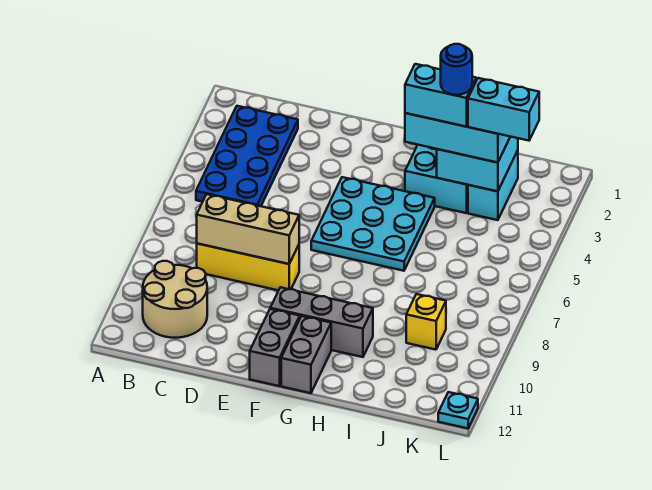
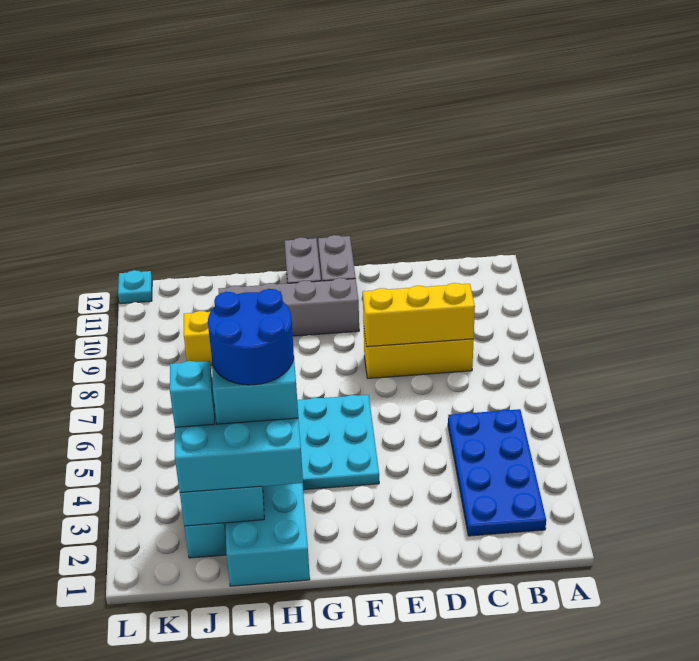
tan round brick B10:C11 level 1 -> none
tan brick C8:E8 level 2 -> yellow brick C8:E8 level 2
grey brick F10:H10 level 1 -> grey brick F10:I10 level 1
blue round brick I3 level 5 -> blue round brick H3:I4 level 5
cyan brick J3:K3 level 4 -> cyan brick J3 level 4

